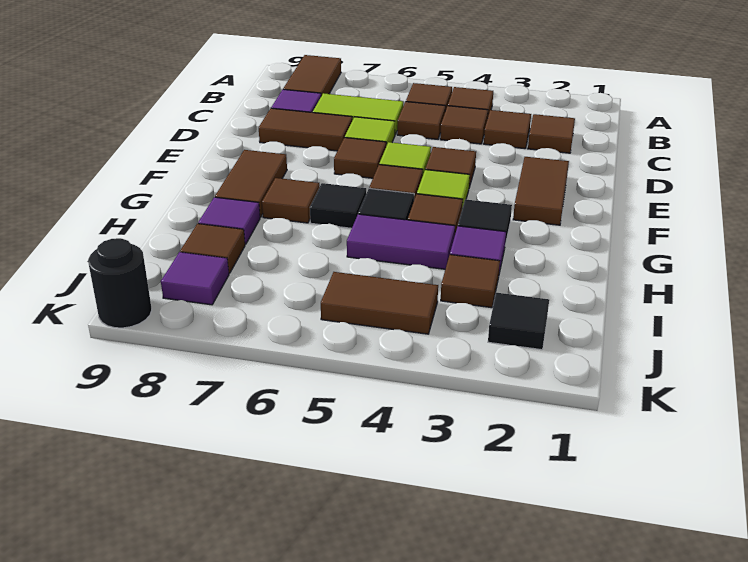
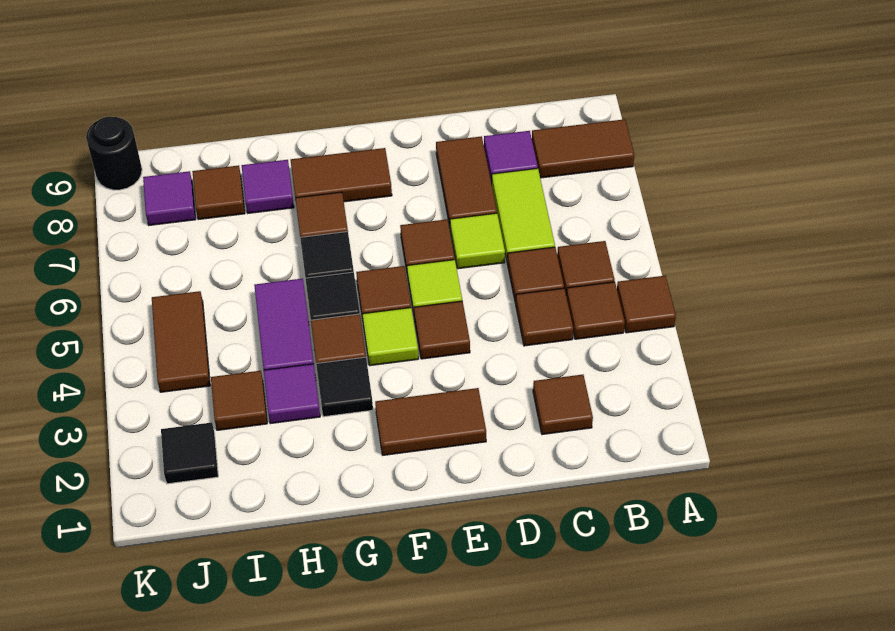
brown tile C3 level 1 -> brown tile A4 level 1

